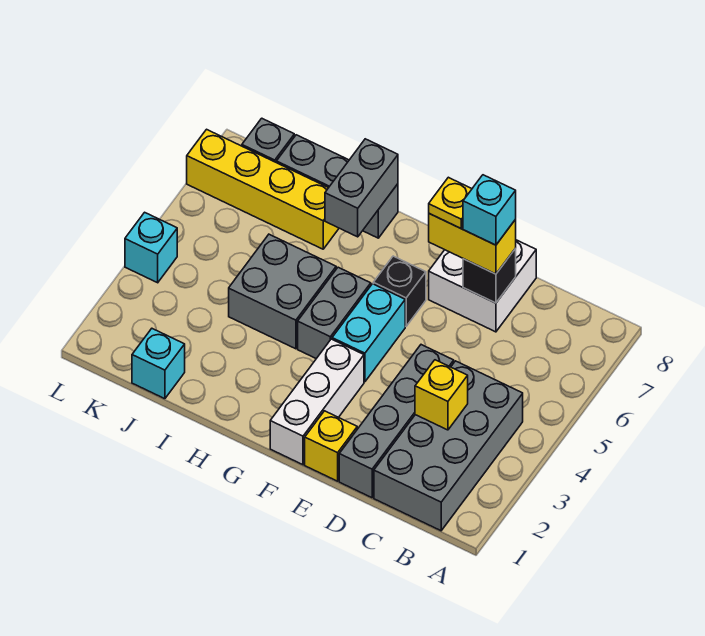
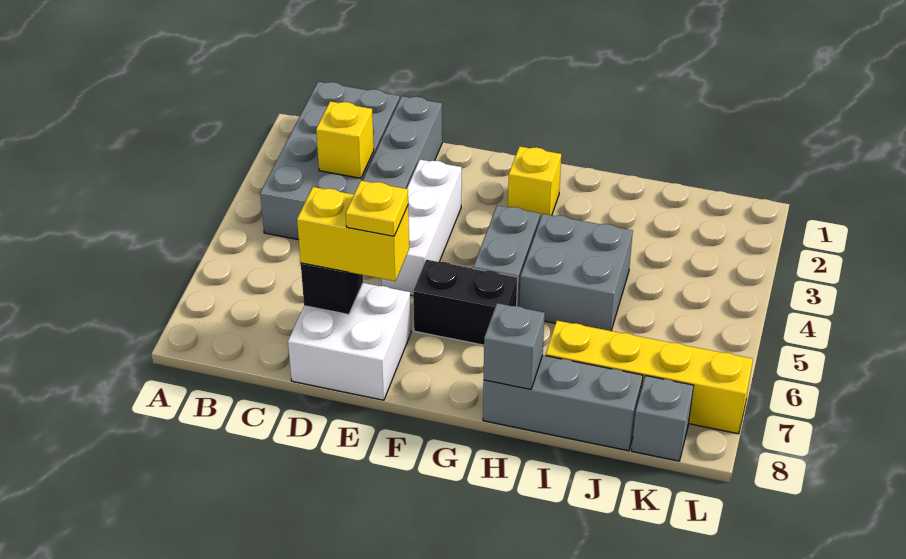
cyan brick D7 level 4 -> none
yellow brick E1 level 1 -> yellow brick G2 level 1
white brick F1:F3 level 1 -> white brick E3:E5 level 1
cyan brick F4:F5 level 1 -> none
black brick F6 level 1 -> black brick F6:G6 level 1
grey brick H7:H8 level 2 -> grey brick H8 level 2
cyan brick J1 level 1 -> none
cyan brick L4 level 1 -> none

